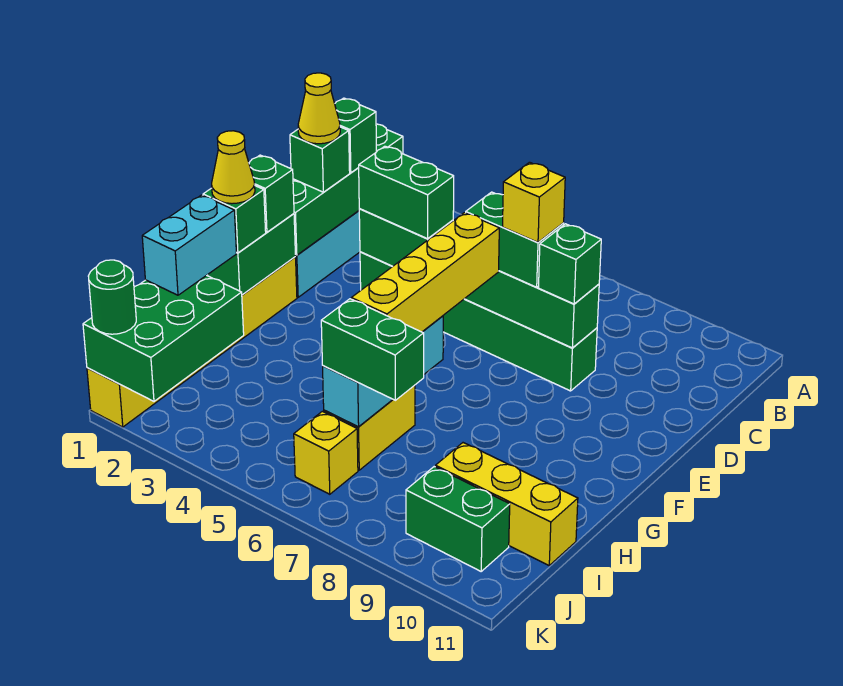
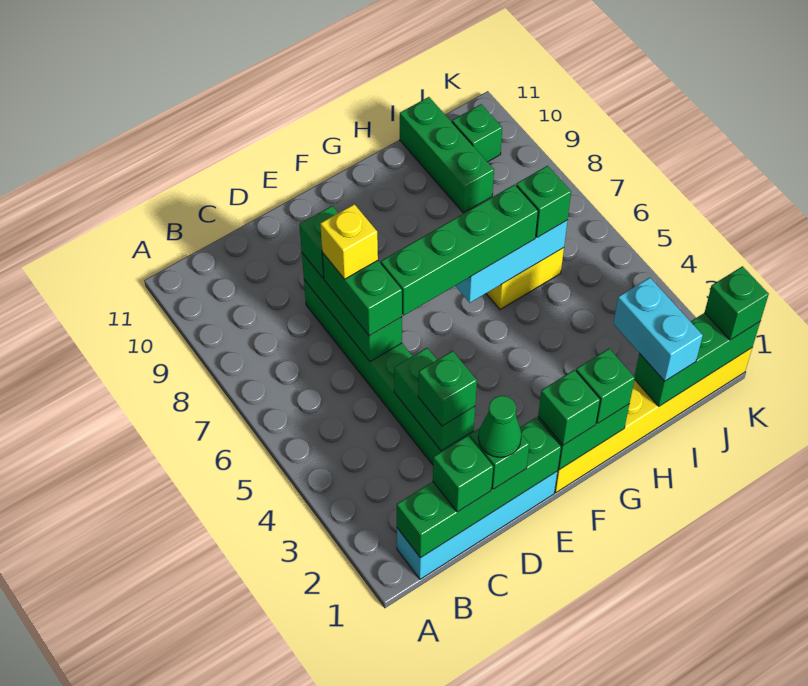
yellow cone D1 level 4 -> green cone D1 level 4
green brick D3:D4 level 3 -> green brick D3 level 3
yellow brick E6:H6 level 3 -> green brick E6:H6 level 3
yellow cone G1 level 4 -> none
cyan brick H1:I1 level 3 -> cyan brick I1:I2 level 3
green brick I1:K2 level 2 -> green brick I1:K1 level 2
green brick I6:I7 level 3 -> green brick I6 level 3
yellow brick I9:I11 level 1 -> green brick I9:I11 level 1
yellow brick J6 level 1 -> none
green brick J9:J10 level 1 -> green brick J10 level 1
green round brick K1 level 3 -> green brick K1 level 3

